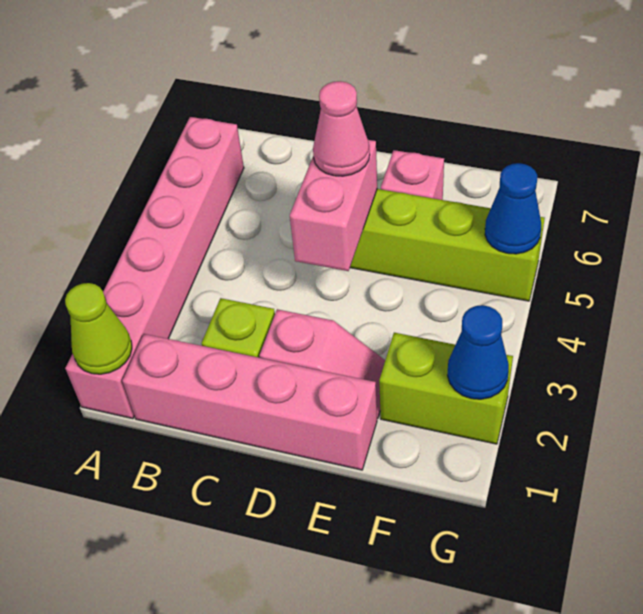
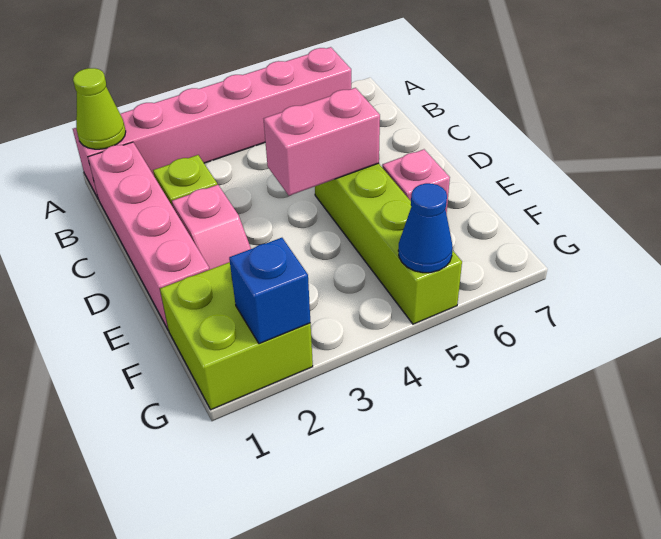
pink cone D5 level 3 -> none
lime brick F2:G2 level 1 -> lime brick F1:G2 level 1
blue cone G2 level 2 -> blue brick G2 level 2

